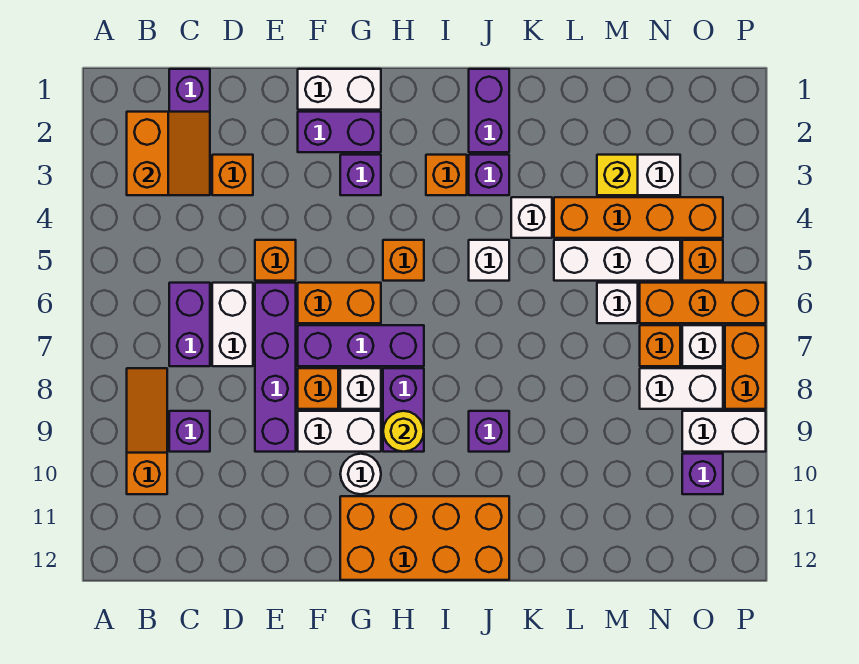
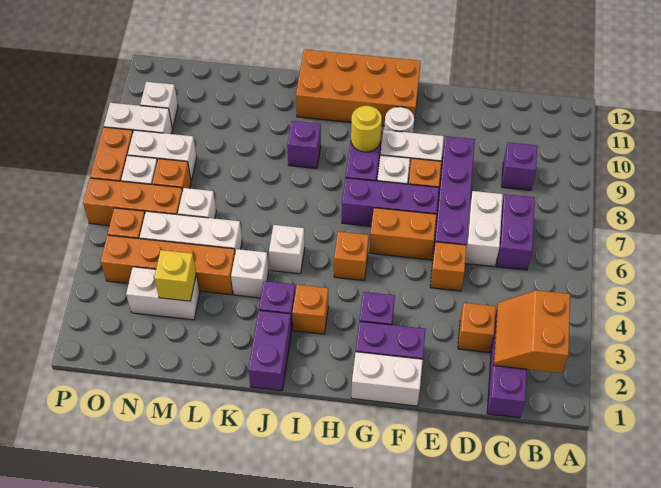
orange slope B8:B10 level 1 top 10 -> none
purple brick O10 level 1 -> white brick O10 level 1

